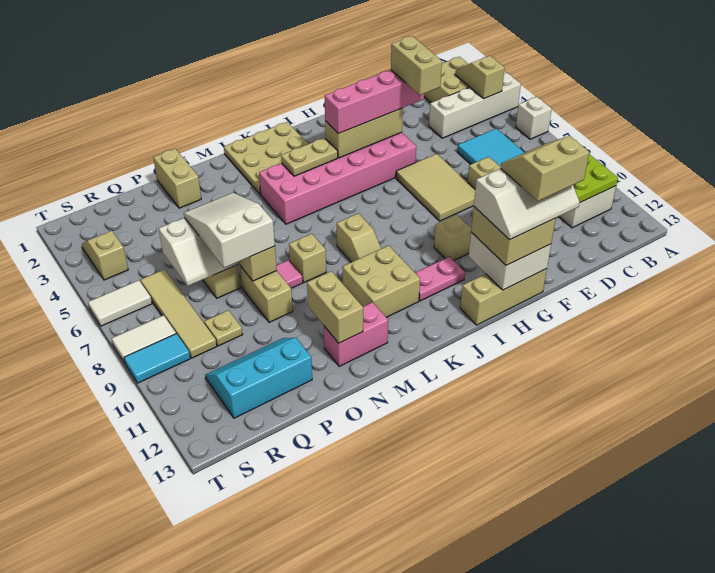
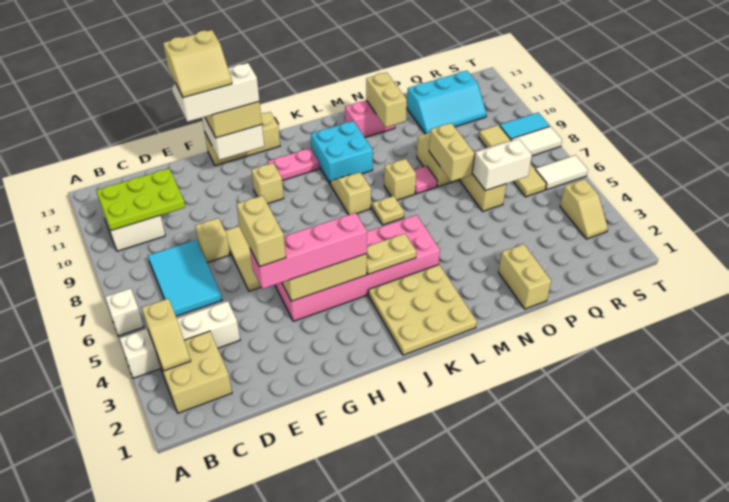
tan brick K10:L11 level 1 -> cyan brick K10:L11 level 1
white slope O6:P8 level 3 top 8 -> none
tan plate Q9 level 1 -> tan plate L7 level 1

